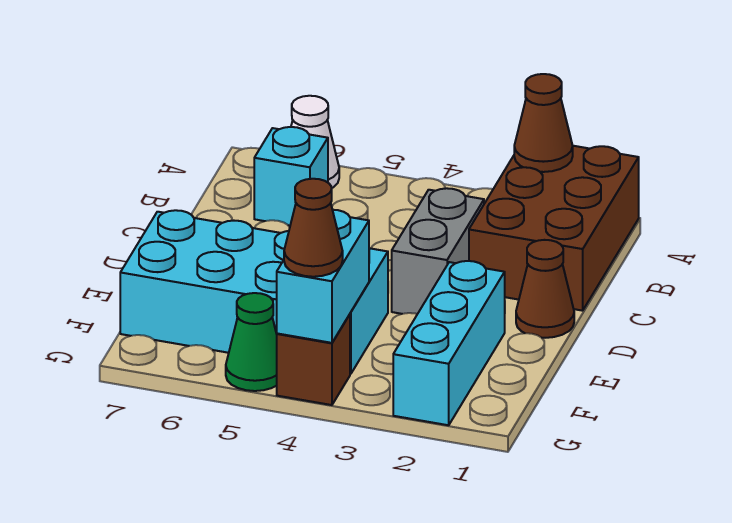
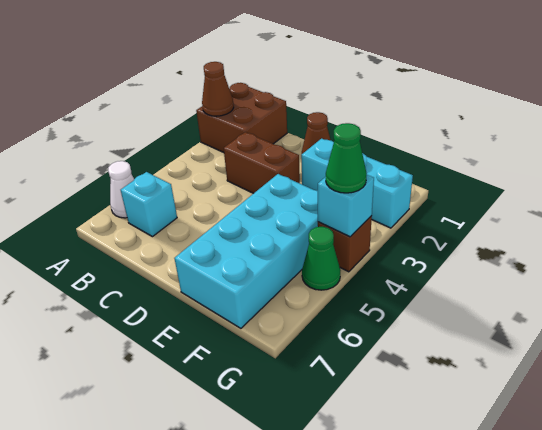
brown brick A1:C2 level 1 -> brown brick A1:B2 level 1
grey brick C3:D3 level 1 -> brown brick C3:D3 level 1
cyan brick F4:G4 level 2 -> cyan brick G4 level 2
brown cone G4 level 3 -> green cone G4 level 3

